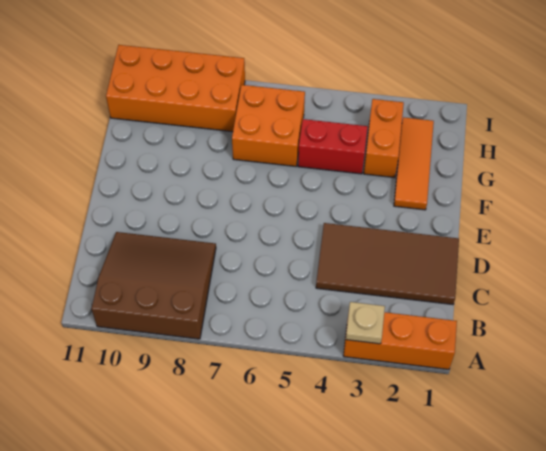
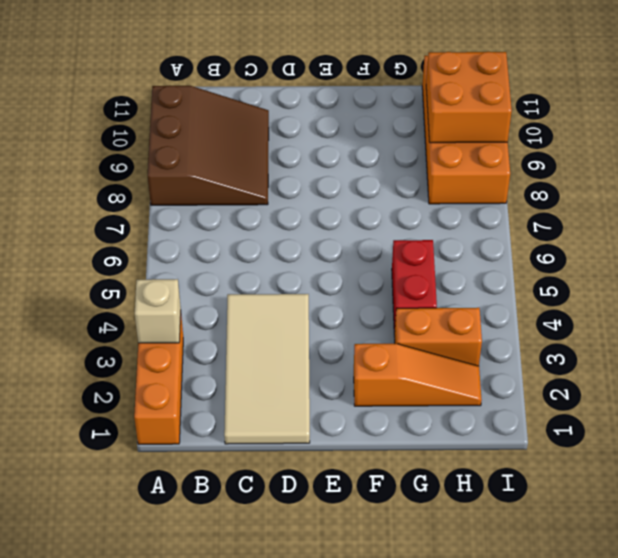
tan plate A3 level 2 -> tan brick A3 level 2
brown tile C1:D4 level 1 -> tan tile C1:D4 level 1
orange tile F2:H2 level 1 -> orange slope F2:H2 level 1 top F
orange brick G6:H7 level 1 -> orange brick H9:I10 level 2

